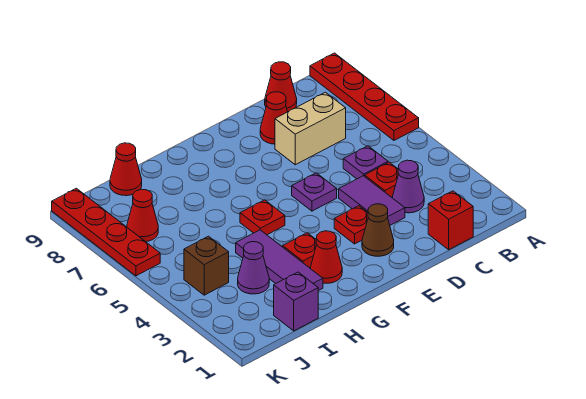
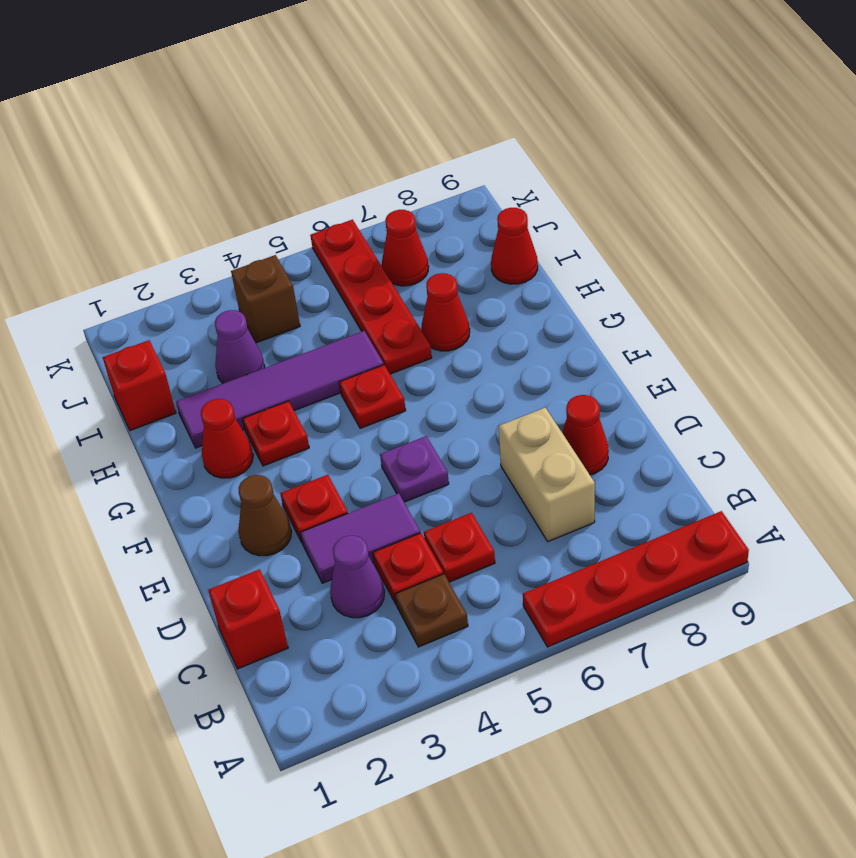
none -> brown plate B4 level 1
purple plate C5 level 1 -> red plate C5 level 1
red cone C9 level 1 -> red cone H7 level 1
purple tile H2:H4 level 1 -> purple tile H2:H5 level 1
purple brick I1 level 1 -> red brick I1 level 1
red plate K6:K9 level 1 -> red plate H6:K6 level 1

